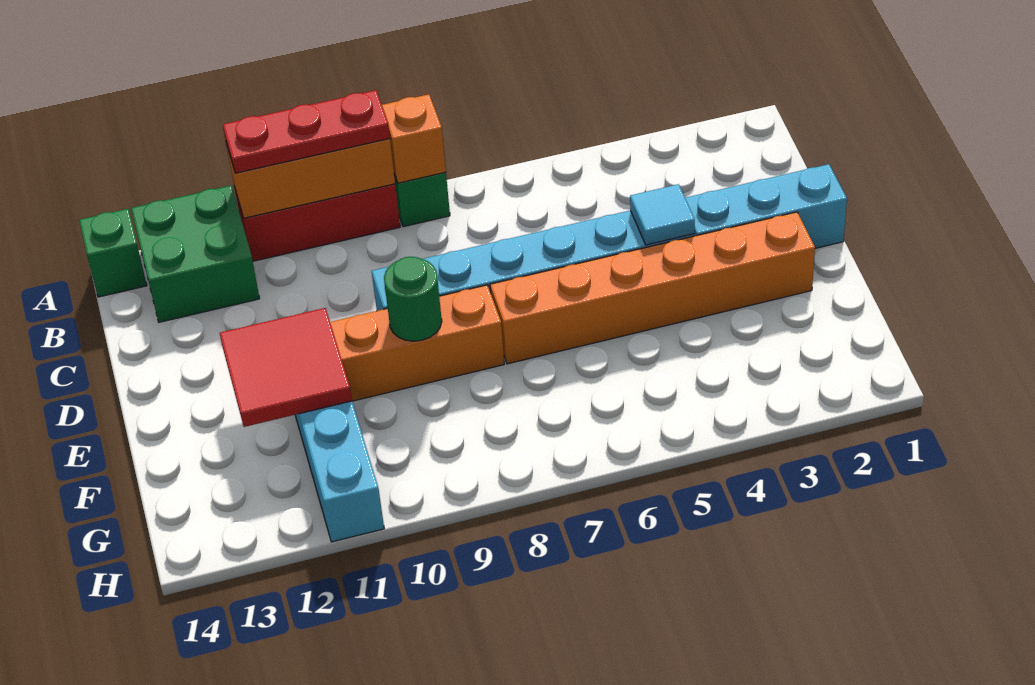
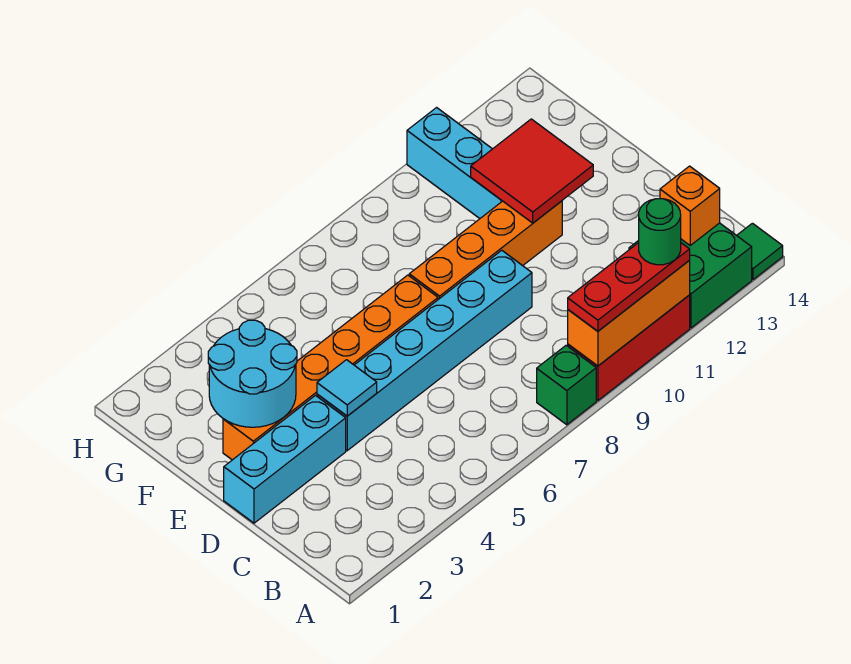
orange brick A8 level 2 -> orange brick B13 level 2
green brick A14 level 1 -> green tile A14 level 1
none -> cyan round brick E2:F3 level 2
green round brick E9 level 2 -> green round brick A11 level 4

